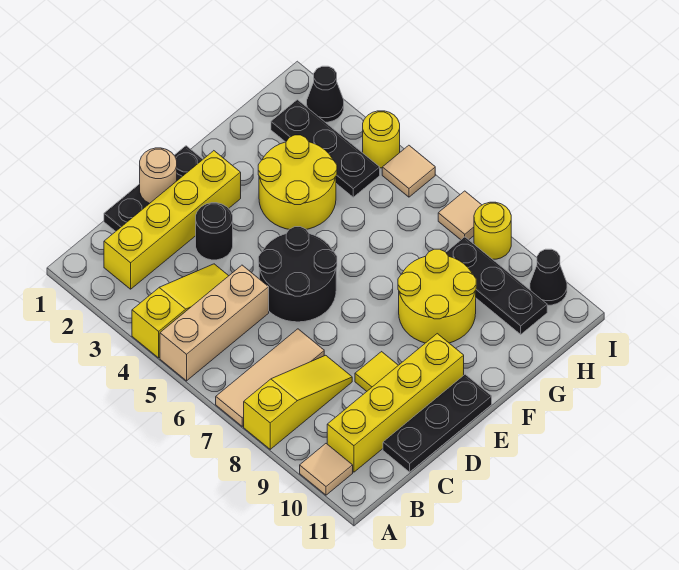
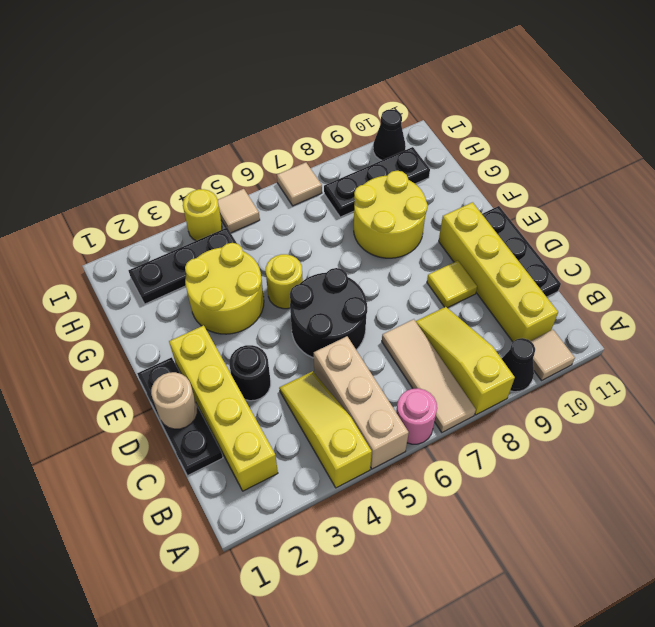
none -> pink round brick A6 level 1
black cone I2 level 1 -> black cone A9 level 1
yellow round brick I8 level 1 -> yellow round brick F5 level 1

